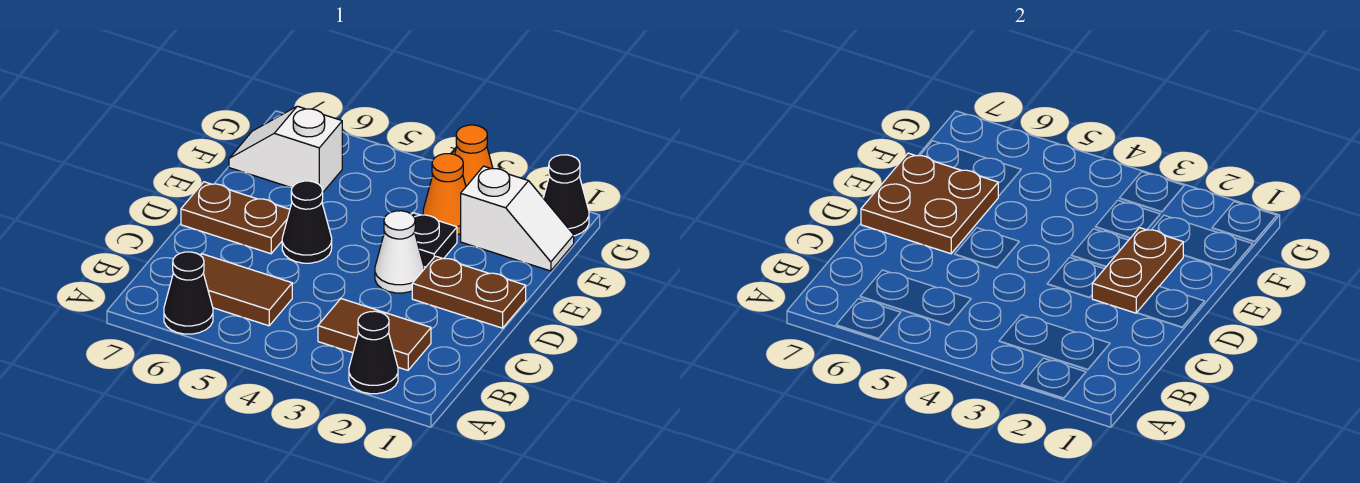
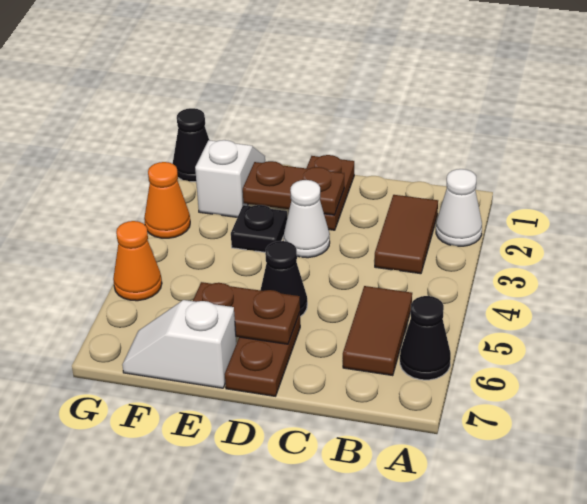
black cone A2 level 1 -> white cone A2 level 1
brown plate D6:E7 level 2 -> brown plate D6:E6 level 2
orange cone F3 level 1 -> orange cone G5 level 1
white slope F6:F7 level 1 top 6 -> white slope E7:F7 level 1 top E

